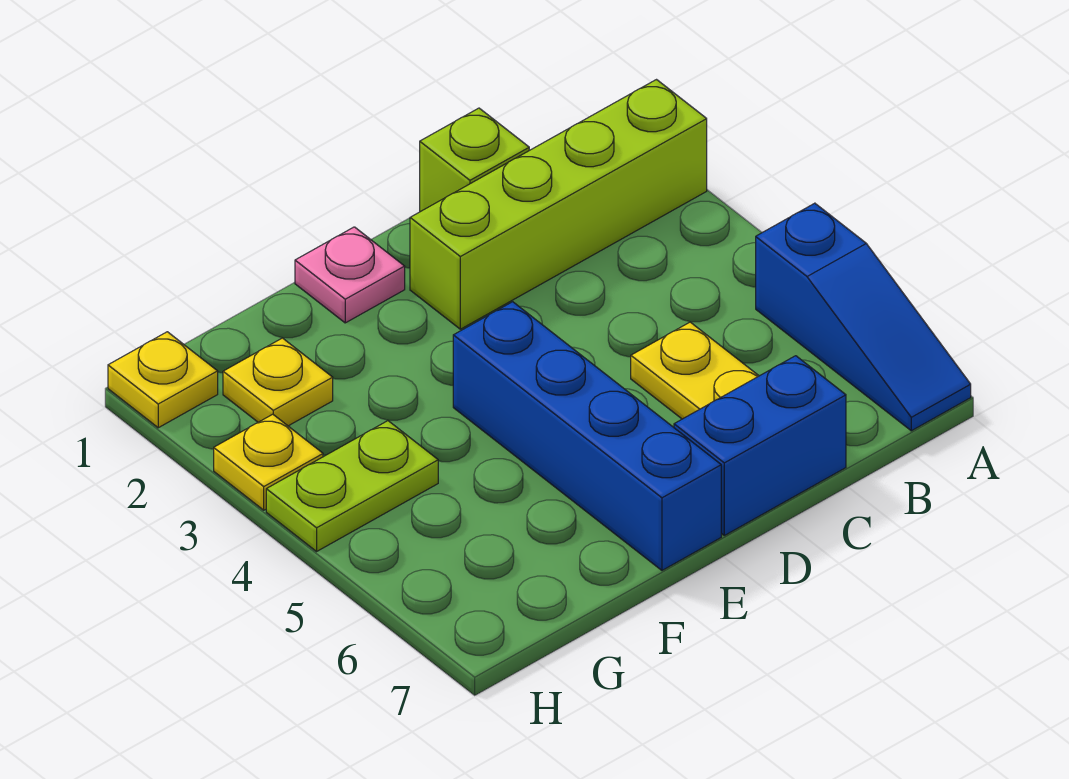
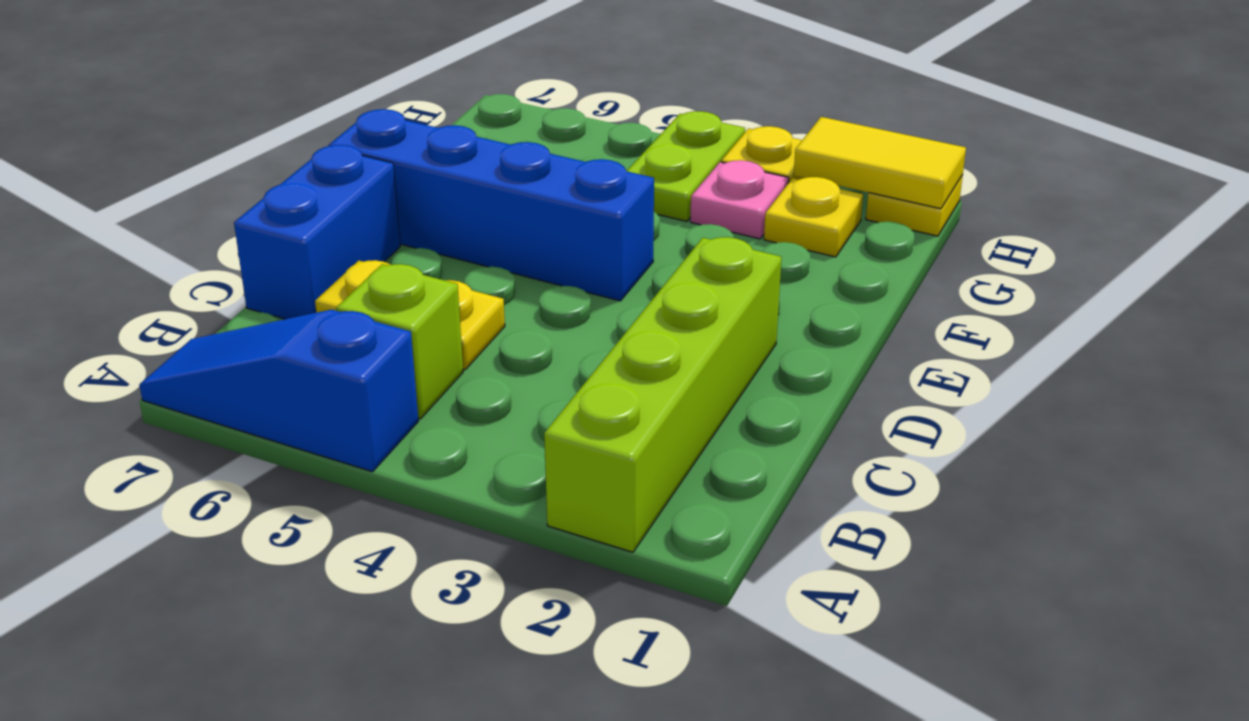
lime brick C1 level 1 -> lime brick B5 level 1
pink plate E1 level 1 -> pink plate G3 level 1
none -> yellow tile H1:H2 level 2

